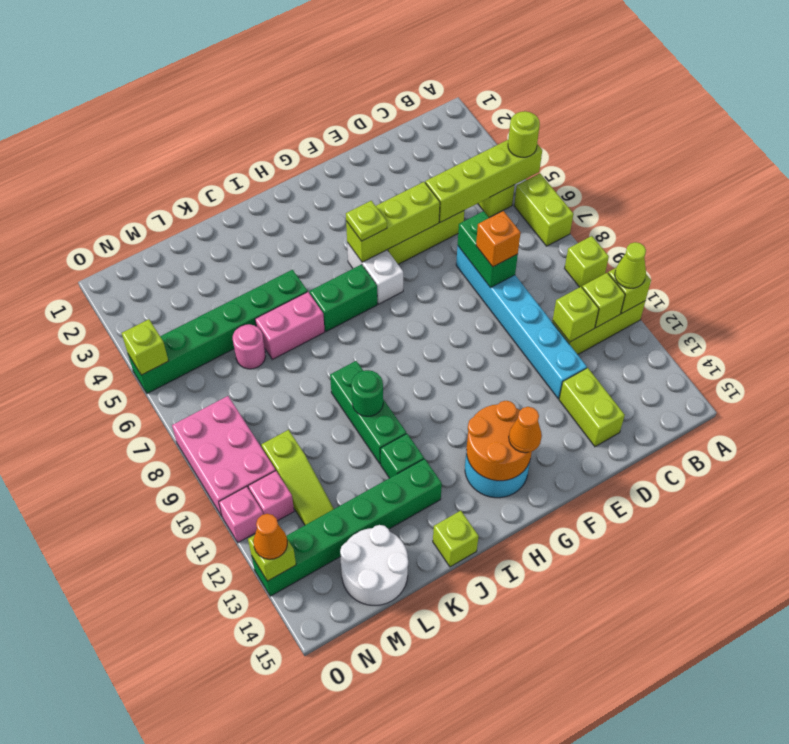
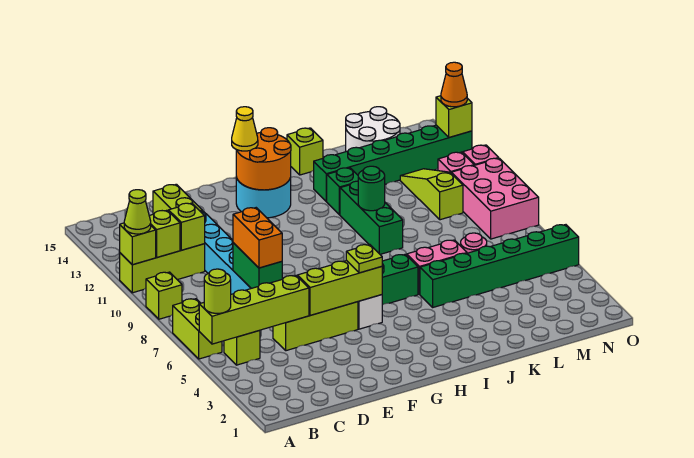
orange brick D8 level 3 -> orange brick D7:D8 level 3
orange cone G14 level 3 -> yellow cone G14 level 3
lime brick O5 level 2 -> none

